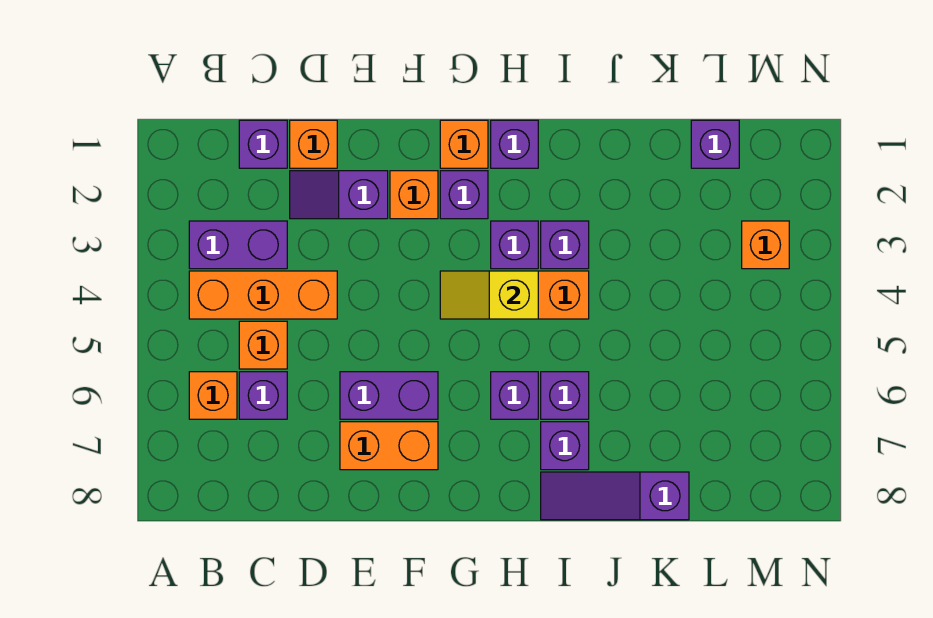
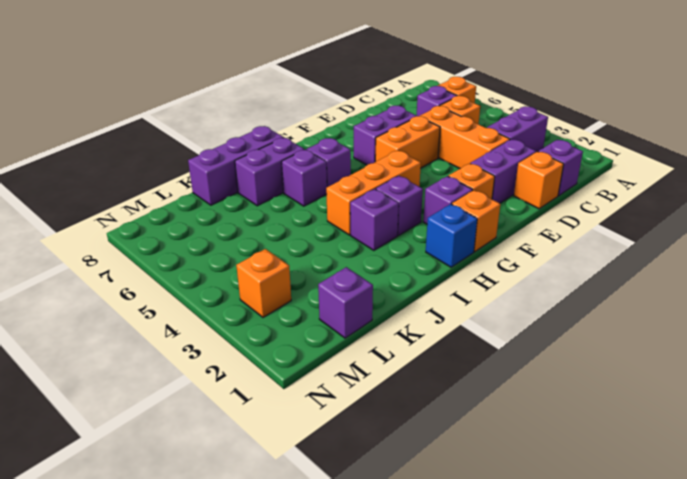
orange brick B4:D4 level 1 -> orange brick D3:D5 level 1
purple slope D2:E2 level 1 top E -> purple brick D2:E2 level 1
orange brick E7:F7 level 1 -> orange brick E5:F5 level 1
yellow slope G4:H4 level 2 top H -> none
purple brick H1 level 1 -> blue brick H1 level 1
purple brick I7 level 1 -> purple brick I7:J7 level 1
purple slope I8:K8 level 1 top K -> purple brick I8:K8 level 1

